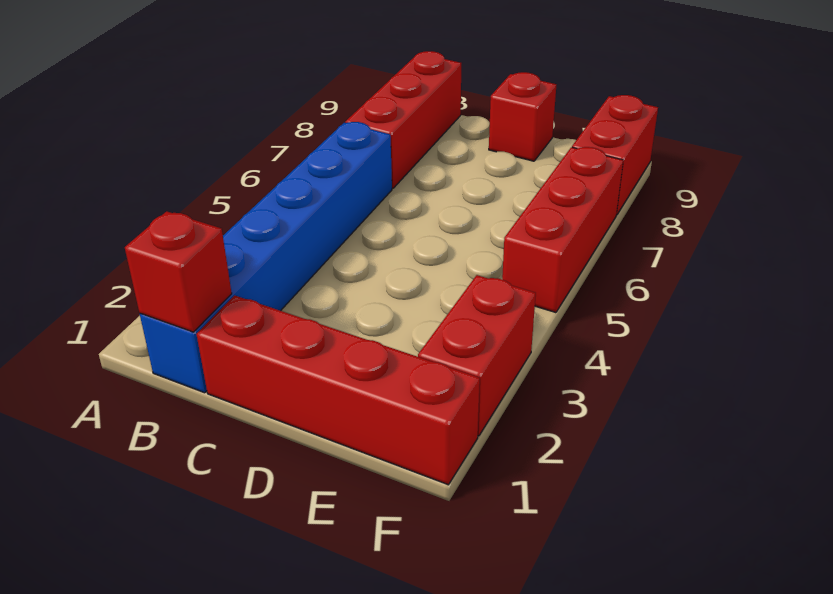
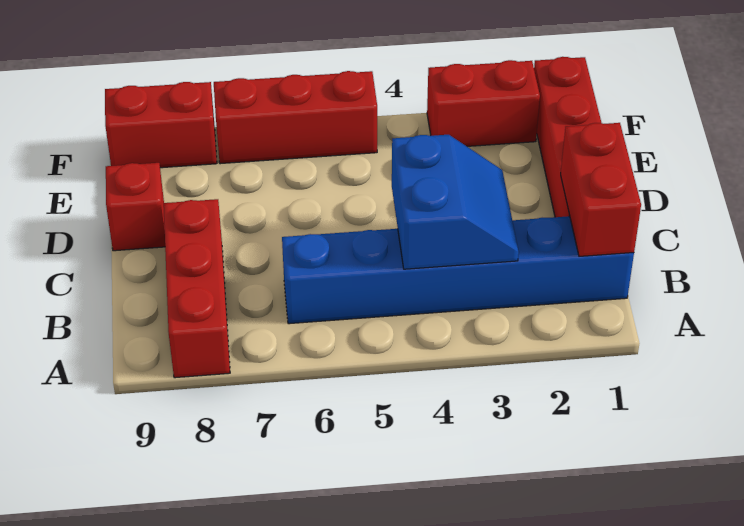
red brick B1 level 2 -> red brick B1:C1 level 2
none -> blue slope B3:C4 level 2 top 4
red brick B7:B9 level 1 -> red brick A8:C8 level 1

